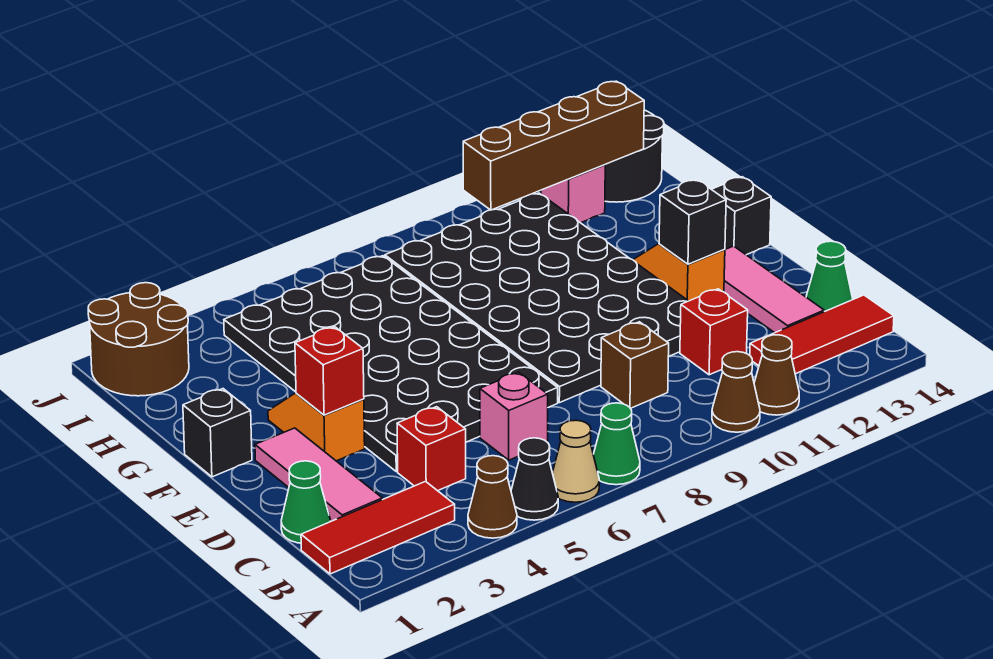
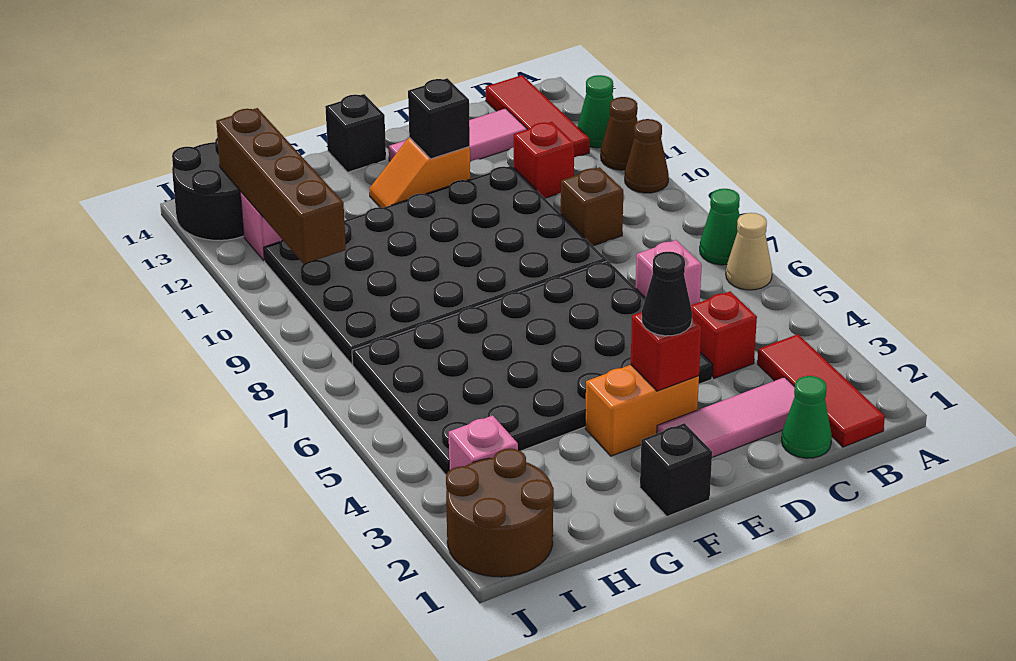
brown cone A4 level 1 -> none
black cone A5 level 1 -> black cone E3 level 3
green cone C14 level 1 -> green cone A12 level 1
orange slope E3:F3 level 1 top E -> orange brick E3:F3 level 1
none -> pink brick I3 level 1

